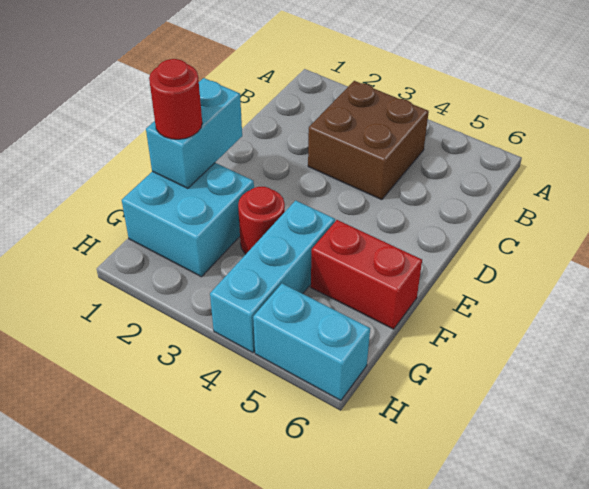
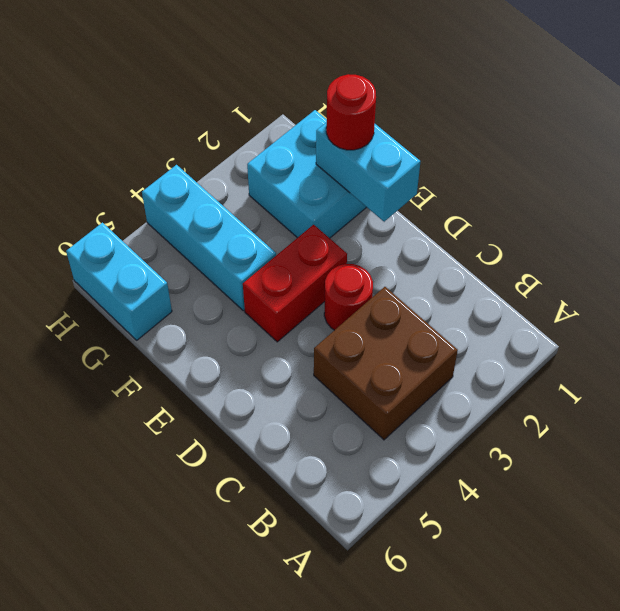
red round brick F3 level 1 -> red round brick D3 level 1
red brick F5:F6 level 1 -> red brick E3:E4 level 1
cyan brick H5:H6 level 1 -> cyan brick G6:H6 level 1

